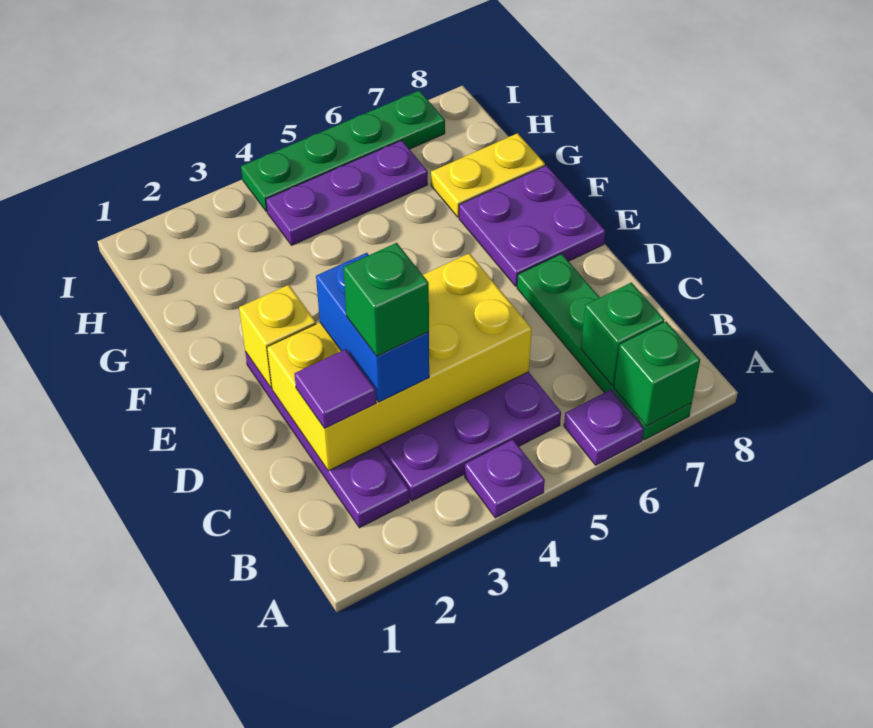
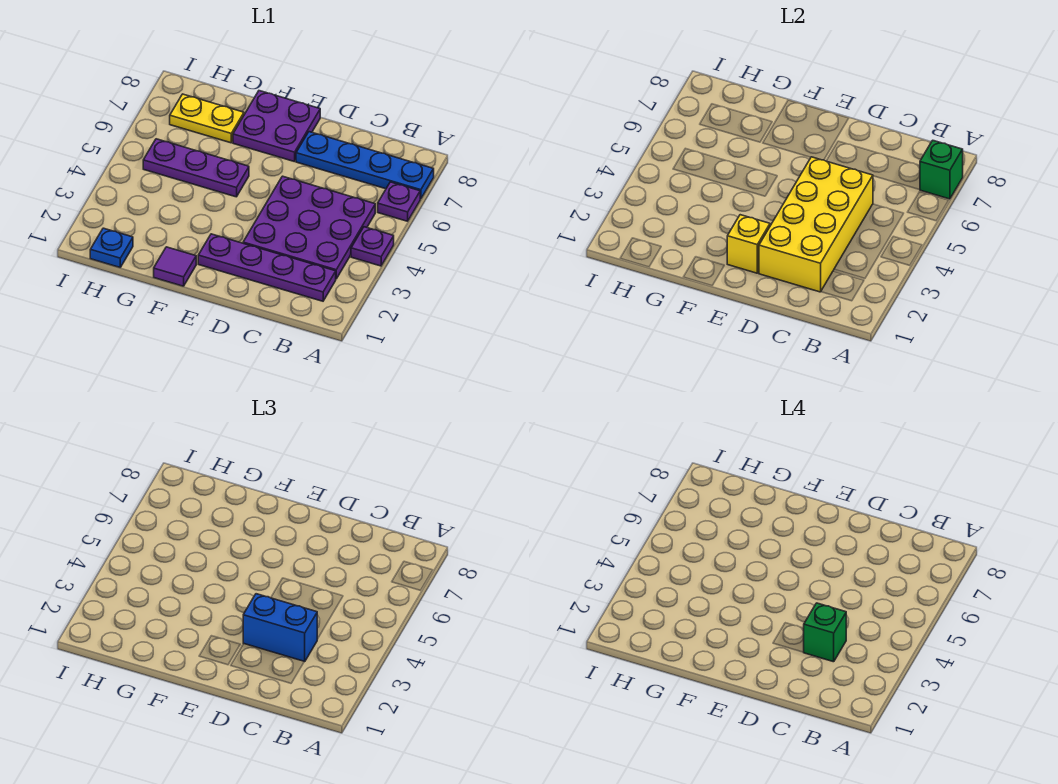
green plate A7:D7 level 1 -> blue plate A7:D7 level 1
green brick B7 level 2 -> none
purple tile C2 level 3 -> purple tile F1 level 1
yellow plate G7:G8 level 1 -> yellow plate G7:H7 level 1
none -> blue plate H1 level 1
purple plate H4:H6 level 1 -> purple plate F5:H5 level 1
green plate I4:I7 level 1 -> none

